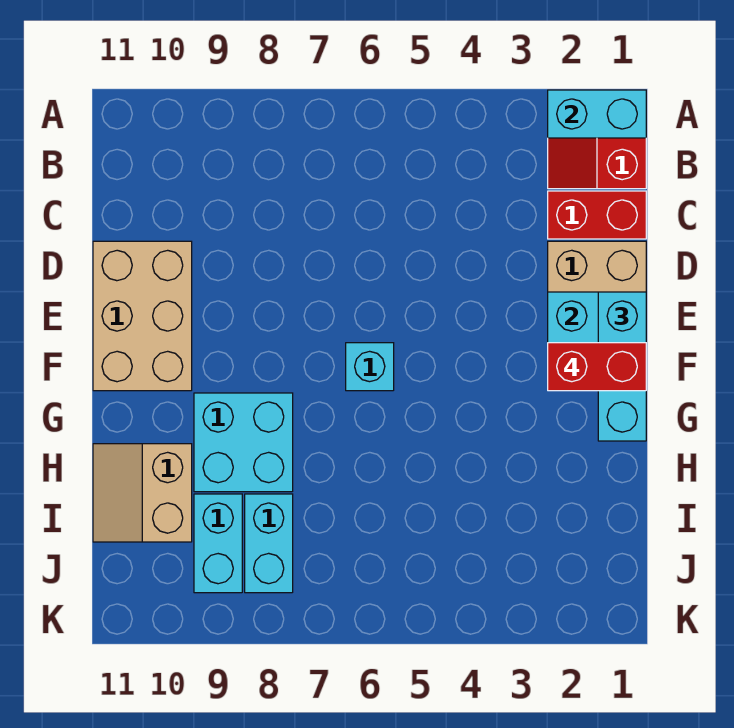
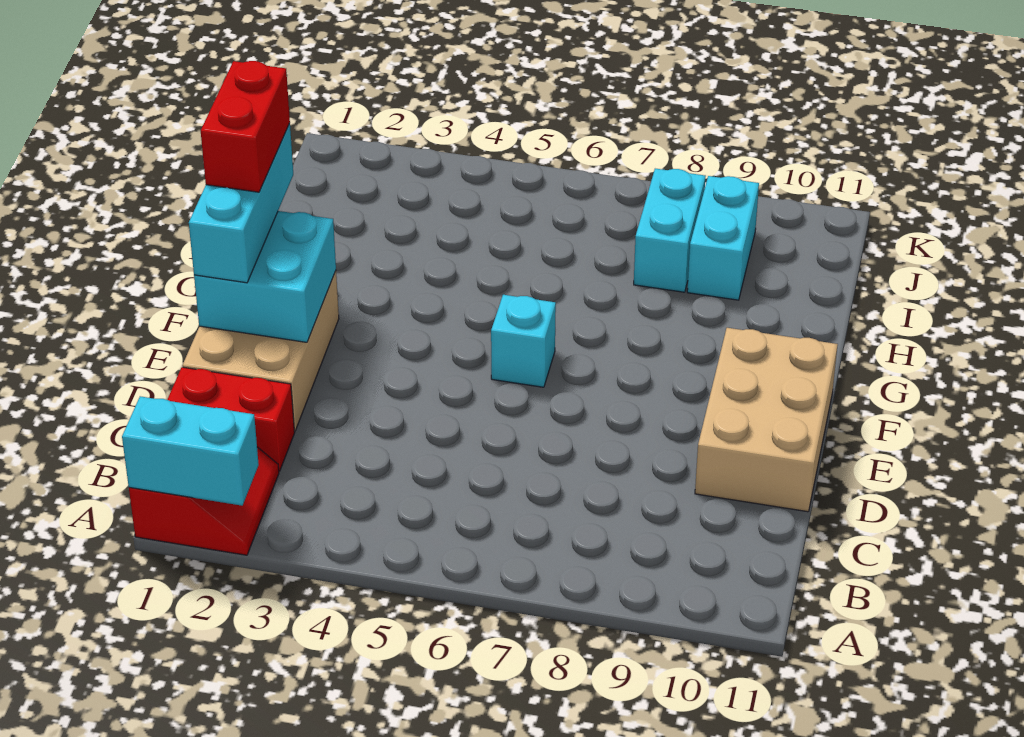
red brick F1:F2 level 4 -> red brick F1:G1 level 4
cyan brick G8:H9 level 1 -> none
tan slope H10:I11 level 1 top 10 -> none

